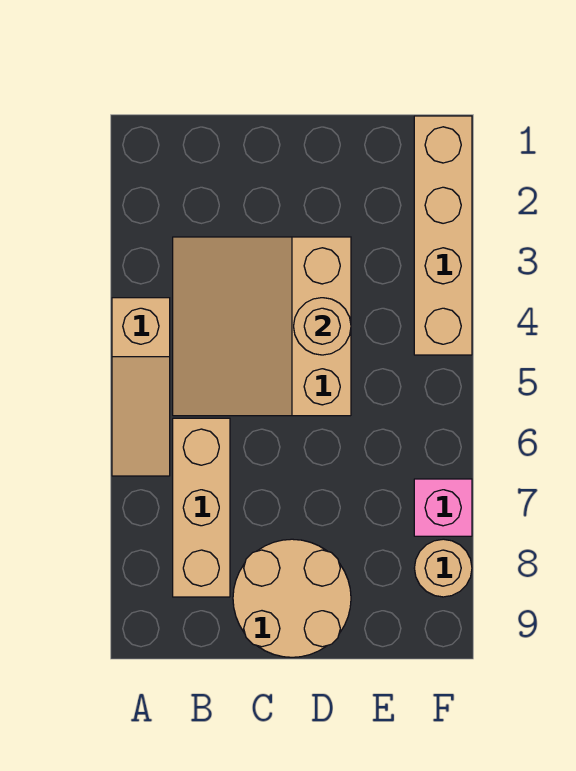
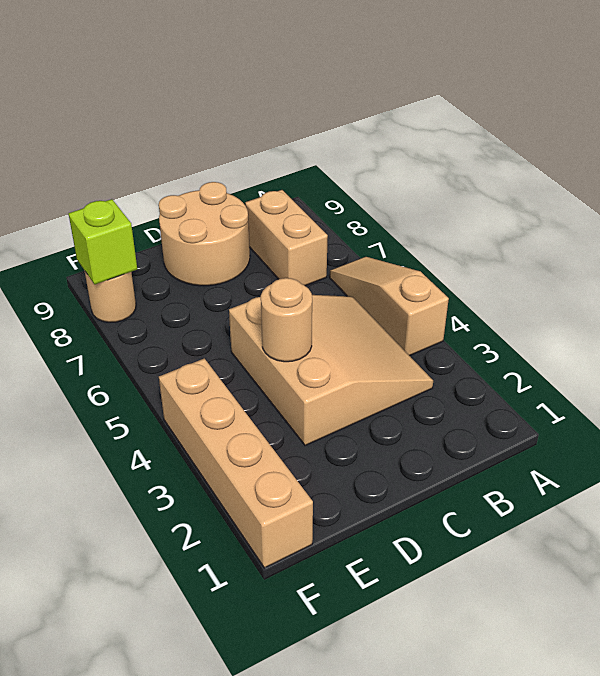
tan brick B6:B8 level 1 -> tan brick B7:B8 level 1
pink brick F7 level 1 -> none
none -> lime brick F8 level 2

